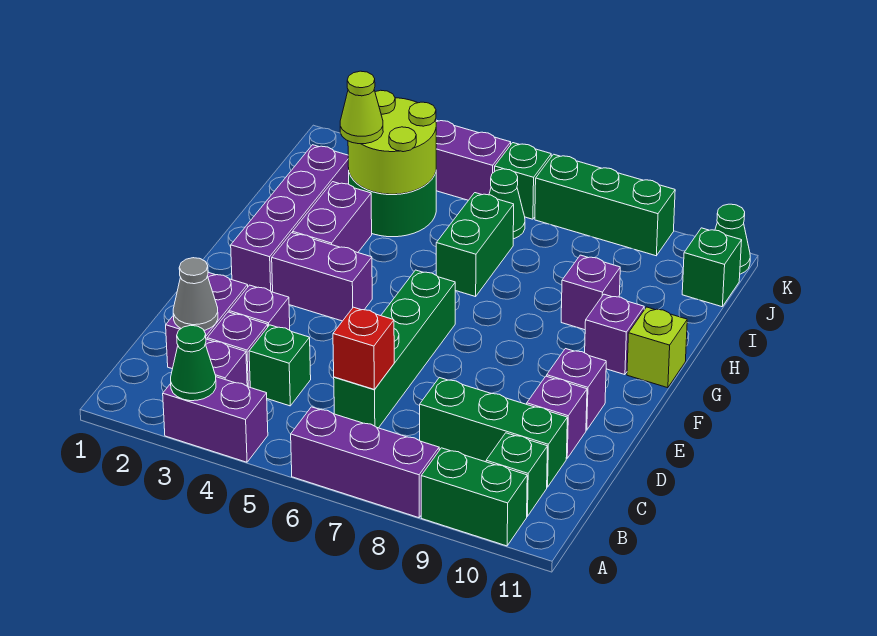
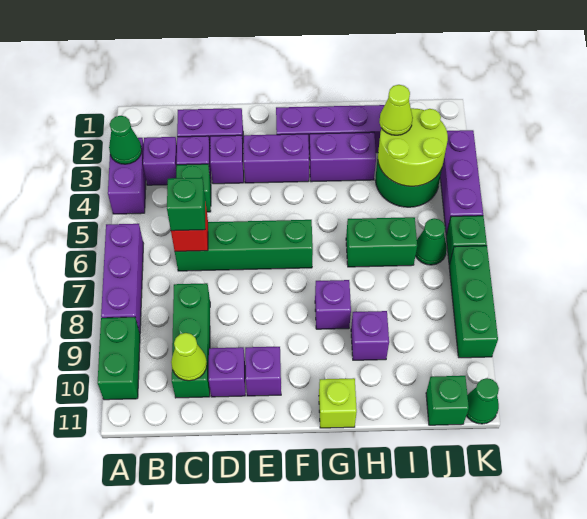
green brick B10 level 1 -> green brick C6 level 3
grey cone C2 level 2 -> none
none -> lime cone C10 level 2
purple brick F3:F4 level 1 -> purple brick E3:F3 level 1
purple brick G10 level 1 -> purple brick G8 level 1

